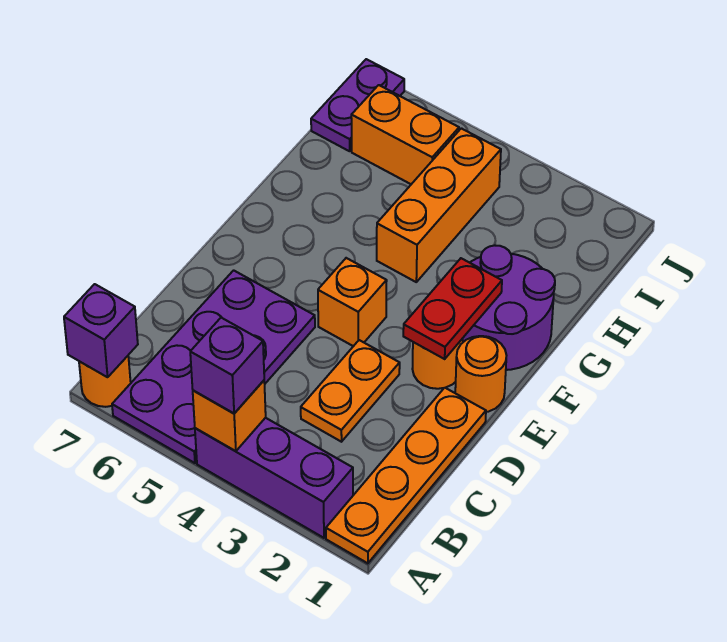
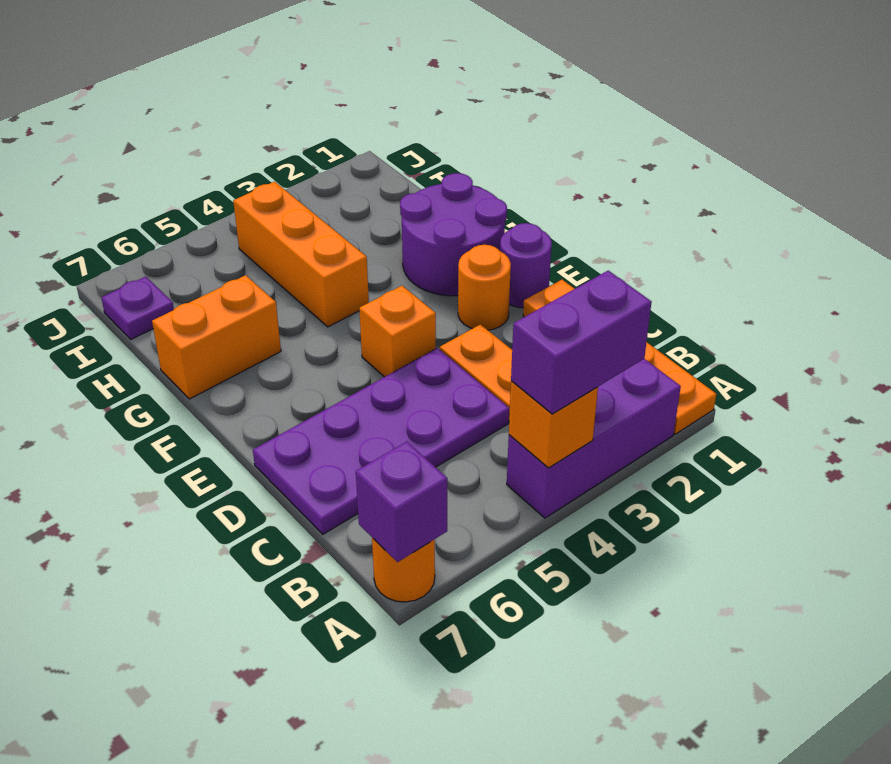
purple brick A4 level 3 -> purple brick A3:A4 level 3
purple plate A5:D6 level 1 -> purple plate C4:D7 level 1
orange round brick E1 level 1 -> purple round brick E1 level 1
red plate E2:F2 level 2 -> none
orange brick I5:I6 level 1 -> orange brick G6:G7 level 1
purple plate I7:J7 level 1 -> purple plate I7 level 1

